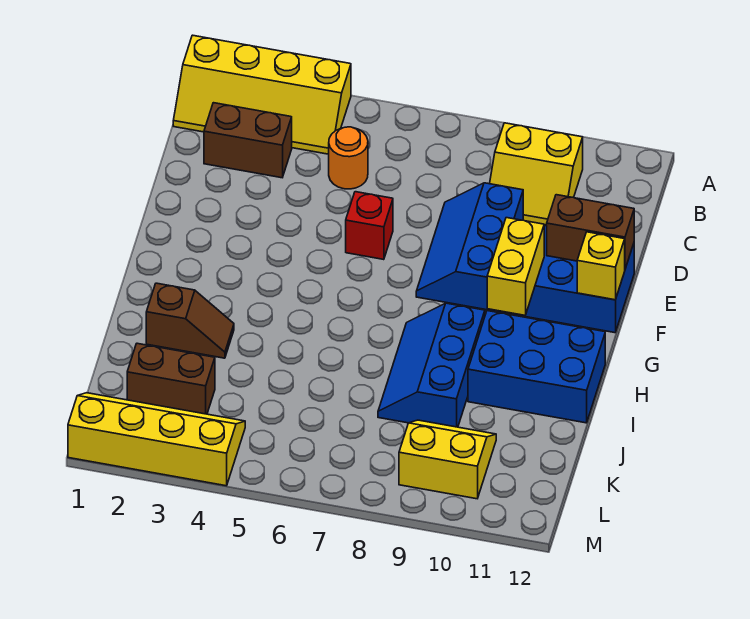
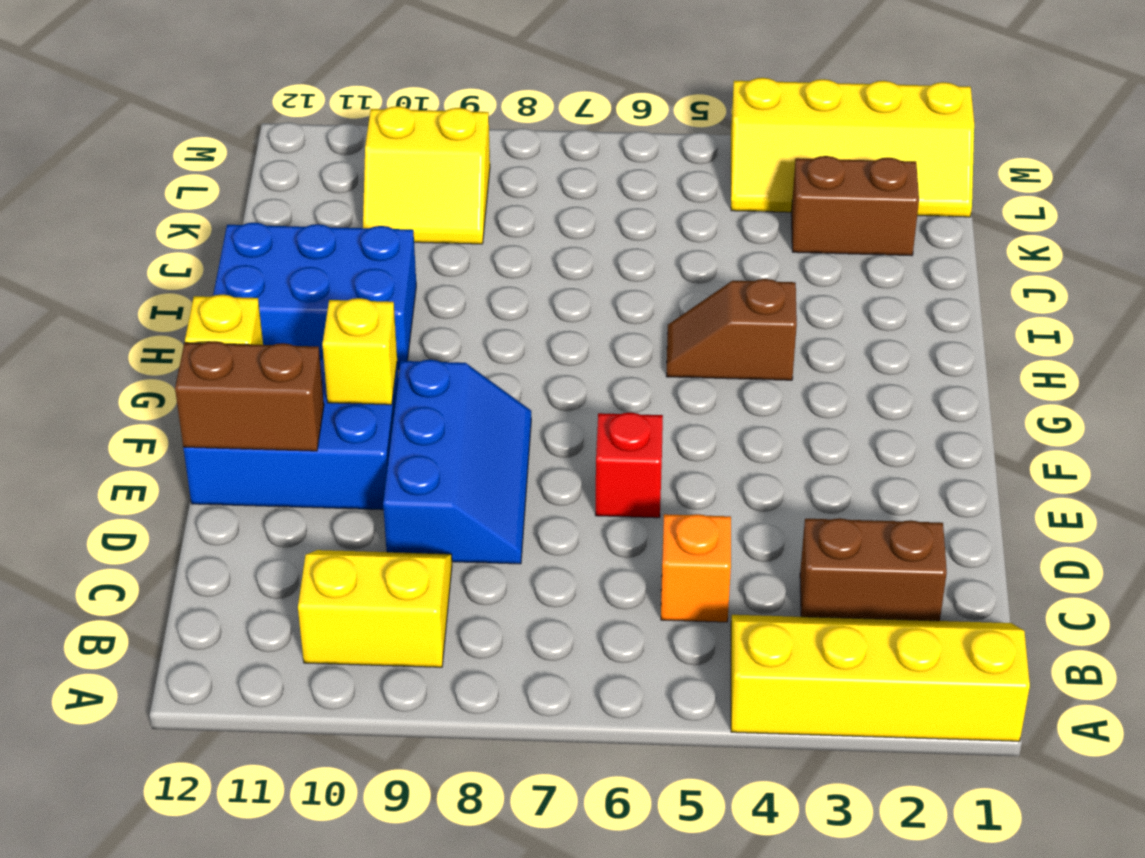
orange round brick C5 level 1 -> orange brick C5 level 1
yellow brick F10:G10 level 2 -> yellow brick F10 level 2
blue slope H8:J9 level 1 top 9 -> none
brown slope I2:I3 level 1 top 2 -> brown slope H4:H5 level 1 top 4

